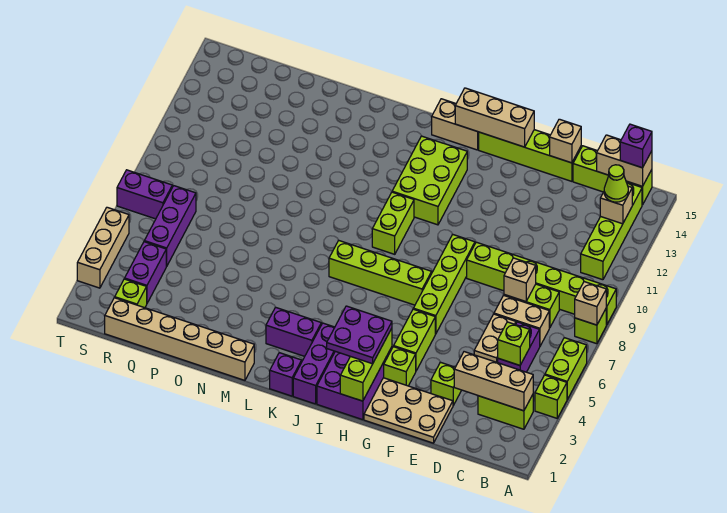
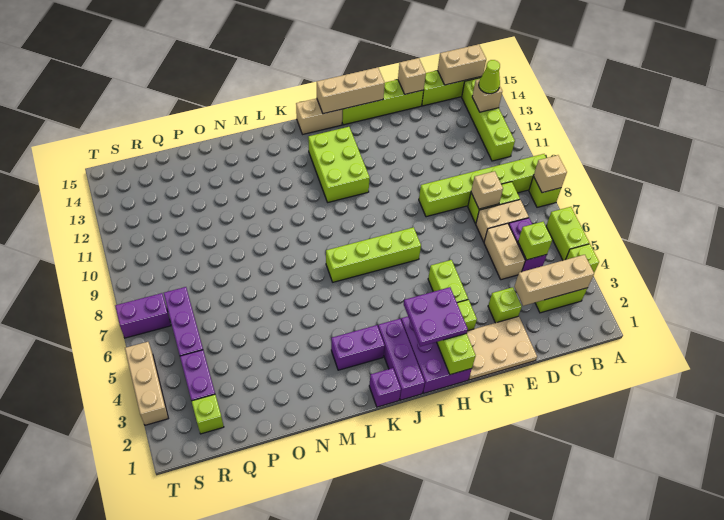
purple brick B15 level 3 -> none
lime brick G6:G9 level 1 -> none
lime brick J9:J10 level 1 -> none
tan brick M1:R1 level 1 -> none

